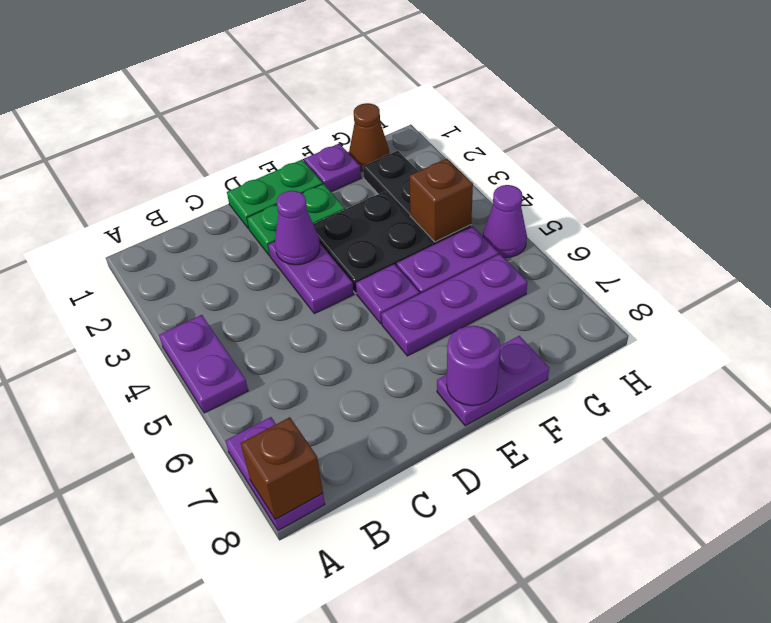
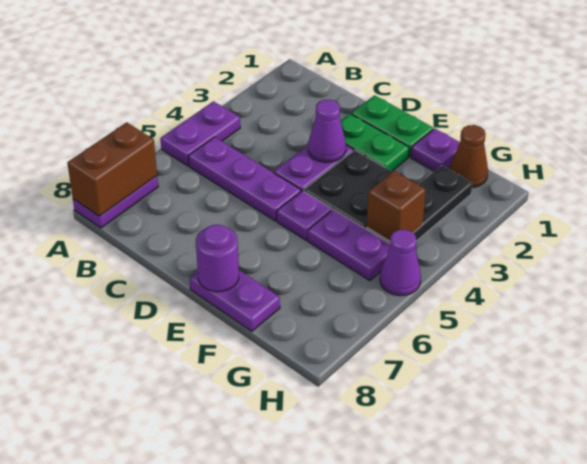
brown brick A8 level 2 -> brown brick A7:A8 level 2
purple plate E6:G6 level 1 -> purple plate B5:D5 level 1

